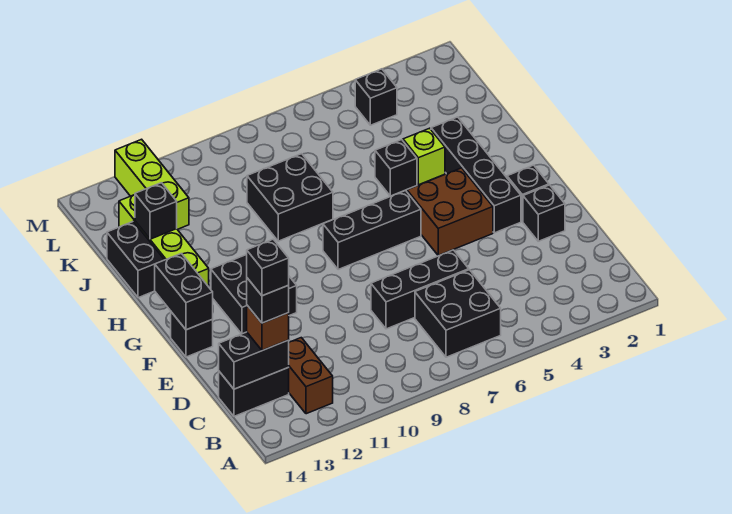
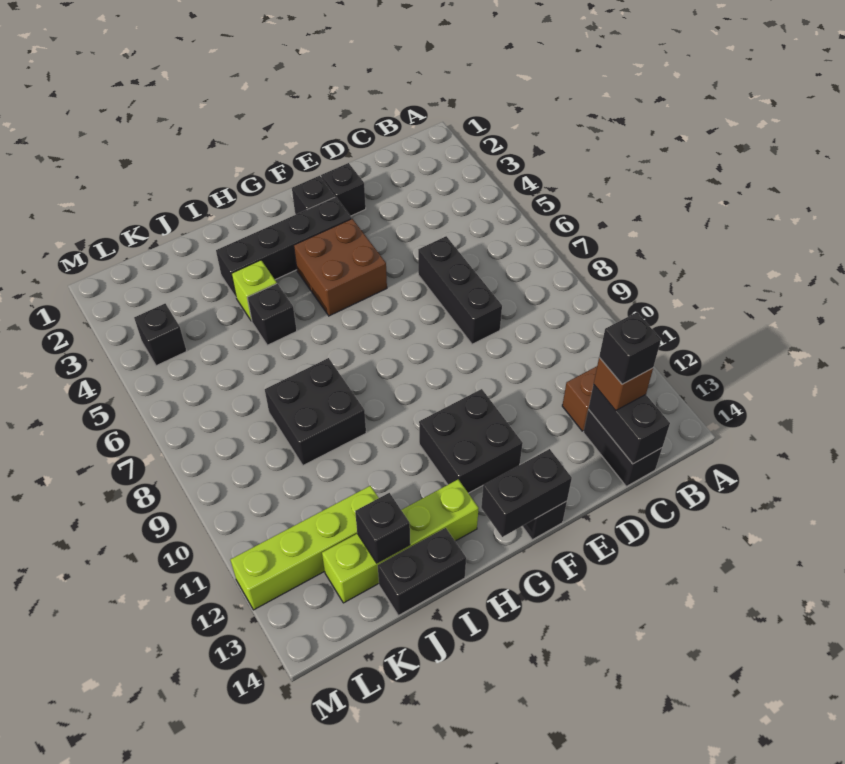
black brick B6:C7 level 1 -> none
black brick C13 level 5 -> none
black brick G6:G8 level 1 -> none
lime brick K12:M12 level 1 -> lime brick J12:M12 level 1

